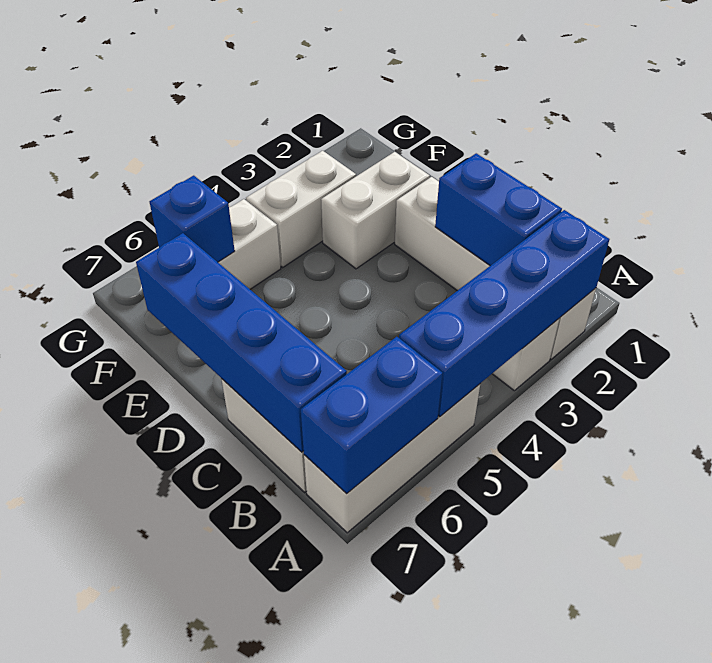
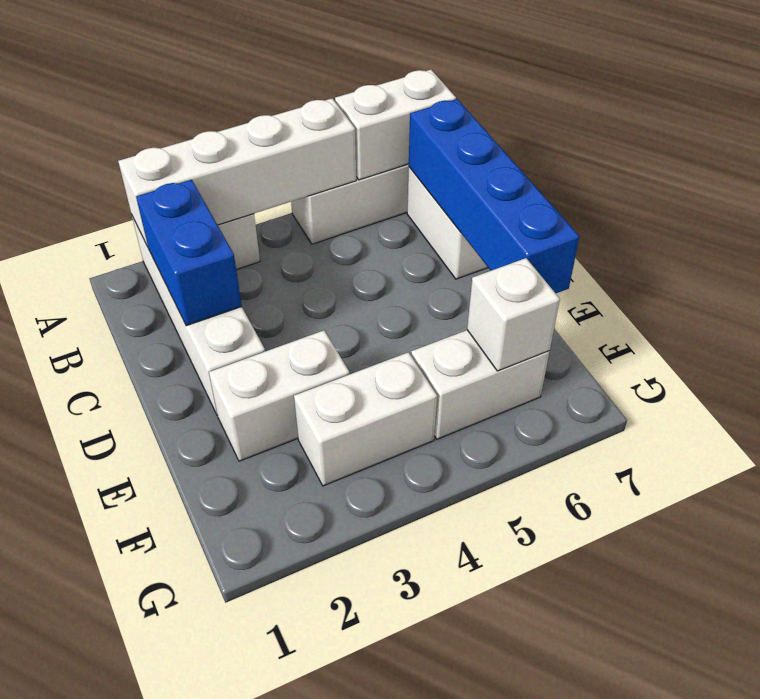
blue brick A2:A5 level 2 -> white brick A2:A5 level 2
blue brick A6:A7 level 2 -> white brick A6:A7 level 2
blue brick F6 level 2 -> white brick F6 level 2

